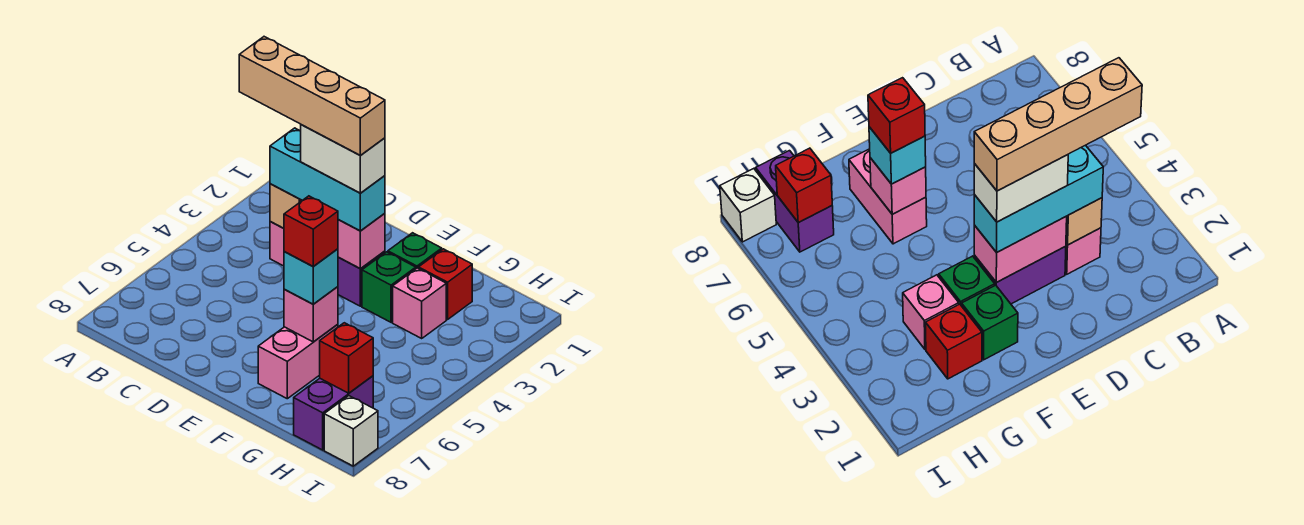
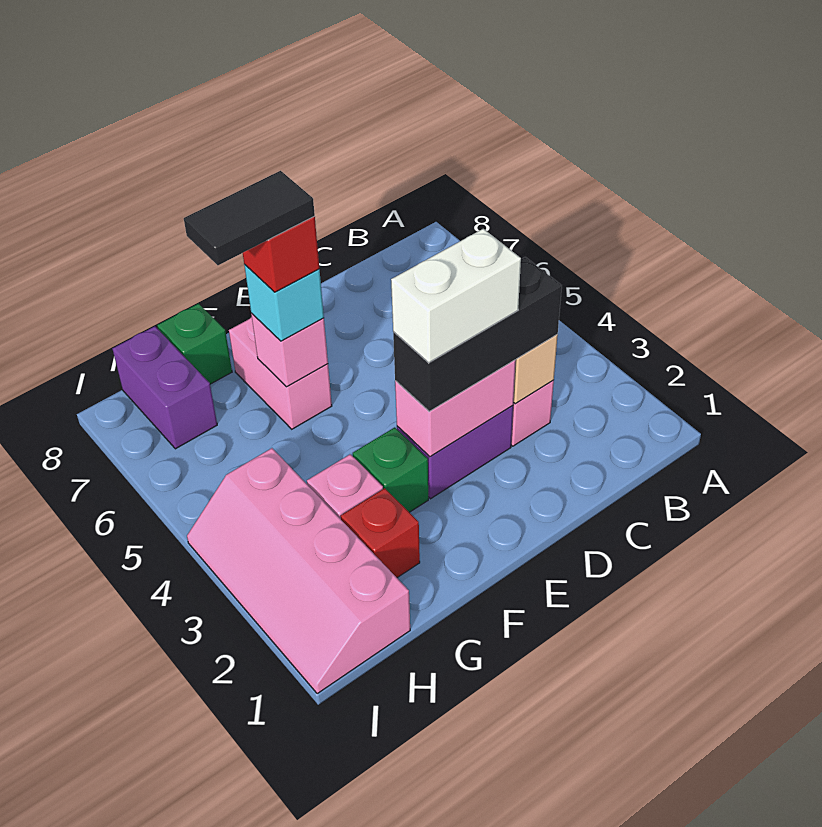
tan brick B3:E3 level 5 -> none
cyan brick C3:E3 level 3 -> black brick C3:E3 level 3
green brick F2 level 1 -> green brick G8 level 1
none -> black tile F6:G6 level 5
none -> pink slope H1:I4 level 1 top H
red brick H7 level 2 -> none
white brick I8 level 1 -> none

